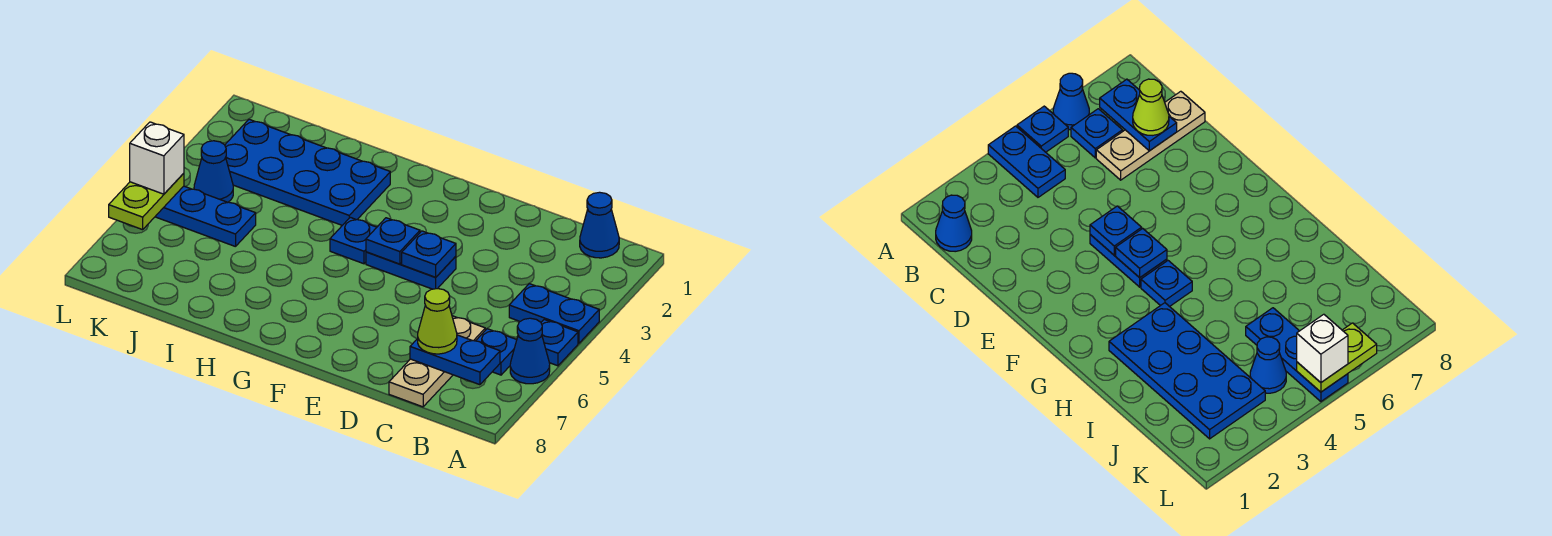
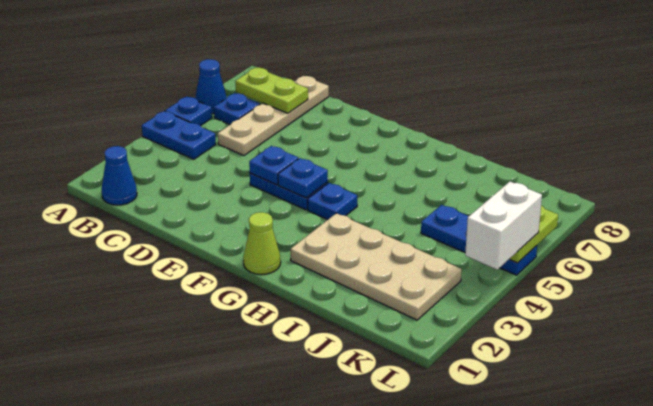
blue plate B7:C7 level 2 -> lime plate B7:C7 level 2
tan plate C6:C8 level 1 -> tan plate C5:C8 level 1
lime cone C7 level 3 -> lime cone G1 level 1
blue plate H2:K3 level 1 -> tan plate H2:K3 level 1
blue cone K4 level 1 -> none
white brick L5 level 3 -> white brick L4:L5 level 3

